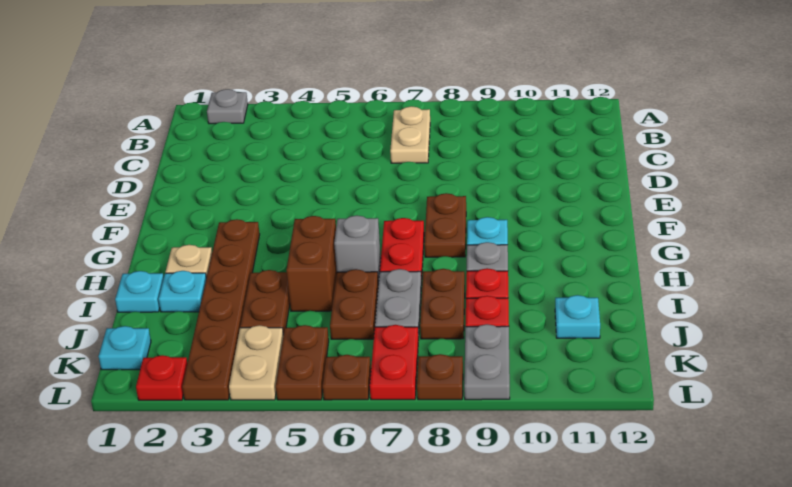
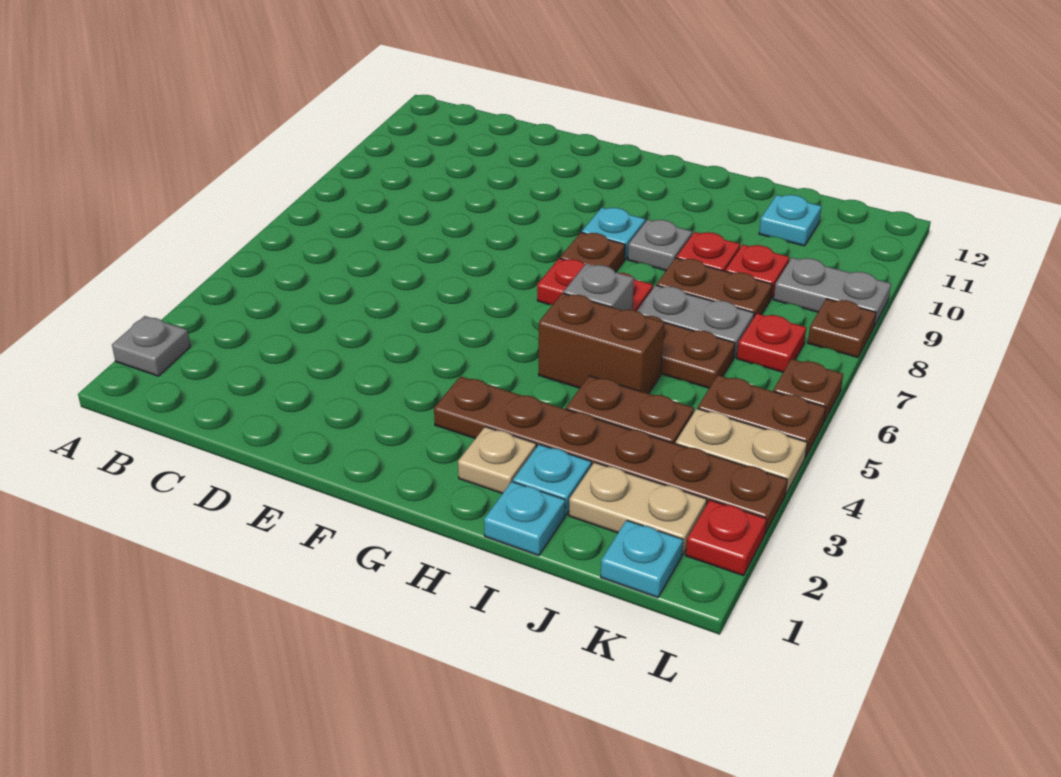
tan plate B7:C7 level 1 -> tan plate J2:K2 level 1
brown plate F8:G8 level 1 -> brown plate G8 level 1
red plate K7:L7 level 1 -> red plate K7 level 1

